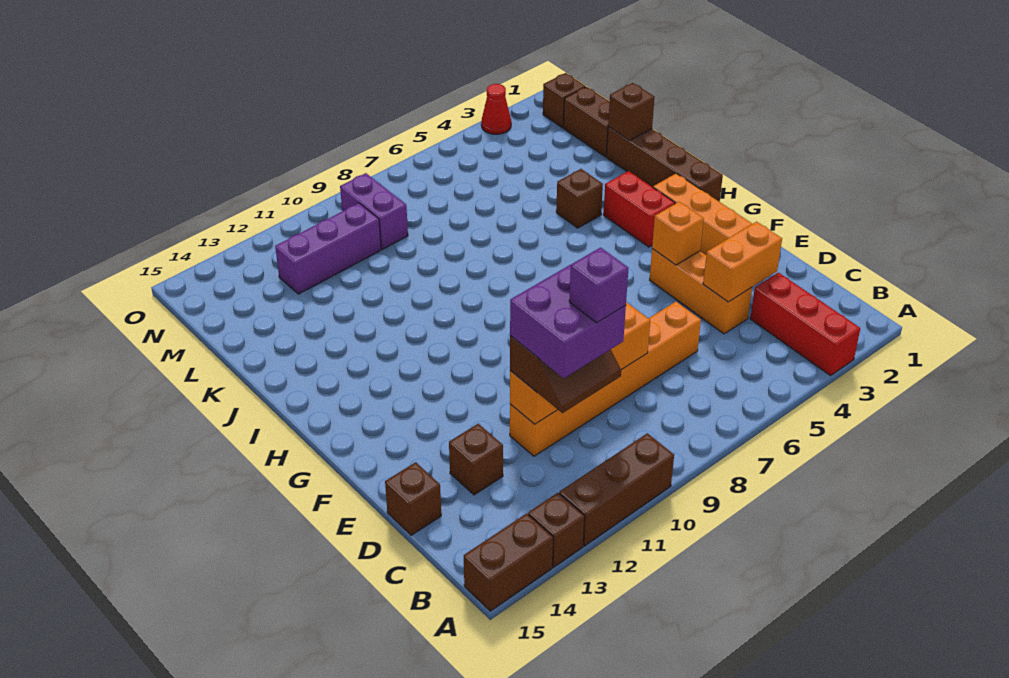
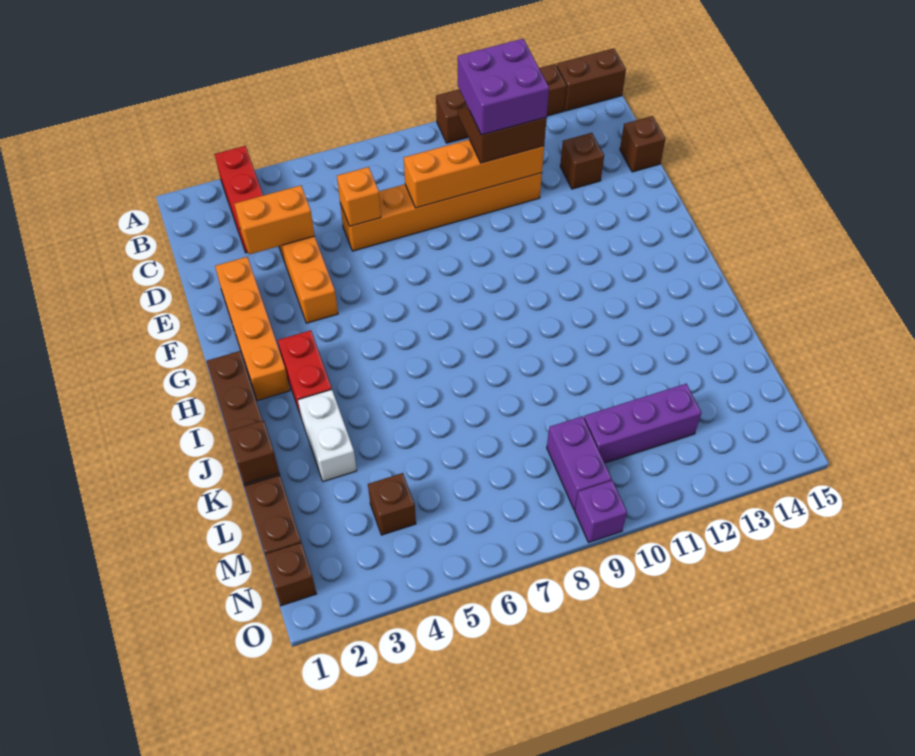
purple brick C10 level 5 -> purple brick O9 level 1
orange brick F4 level 2 -> orange brick D6 level 2
none -> white brick J3:K3 level 1
brown brick J4 level 1 -> brown brick M4 level 1
red cone O3 level 1 -> none

